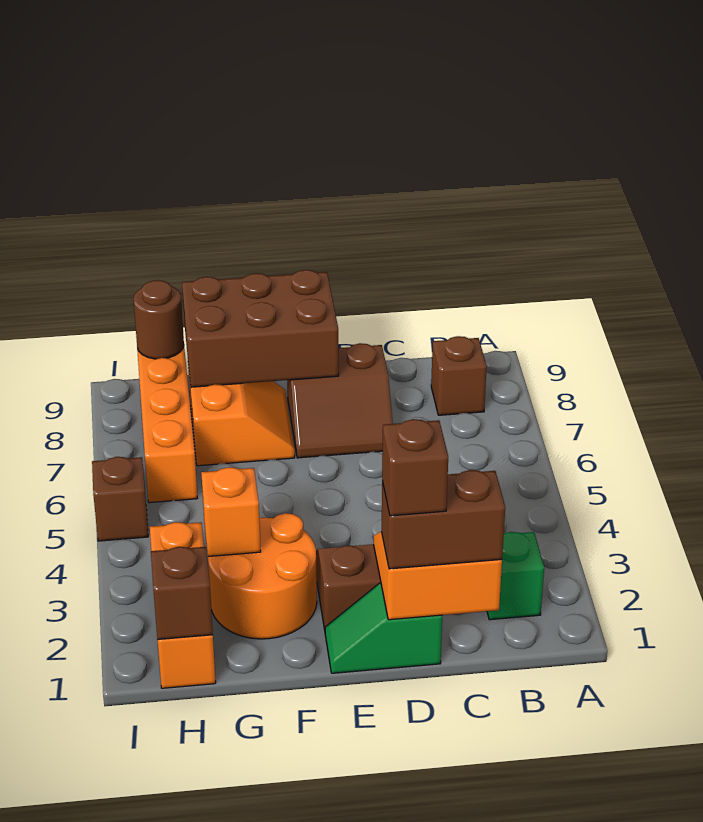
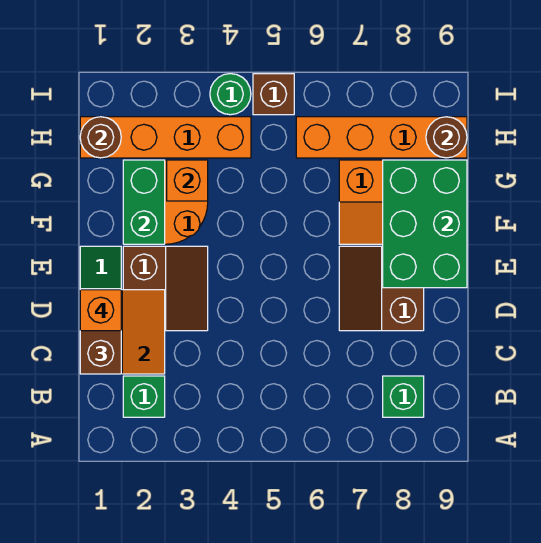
brown brick B8 level 1 -> green brick B8 level 1
brown brick D1 level 4 -> orange brick D1 level 4
brown brick E8:G9 level 2 -> green brick E8:G9 level 2
none -> green brick F2:G2 level 2
orange brick H1:H3 level 1 -> orange brick H1:H4 level 1
brown brick H1 level 2 -> brown round brick H1 level 2
none -> green round brick I4 level 1

